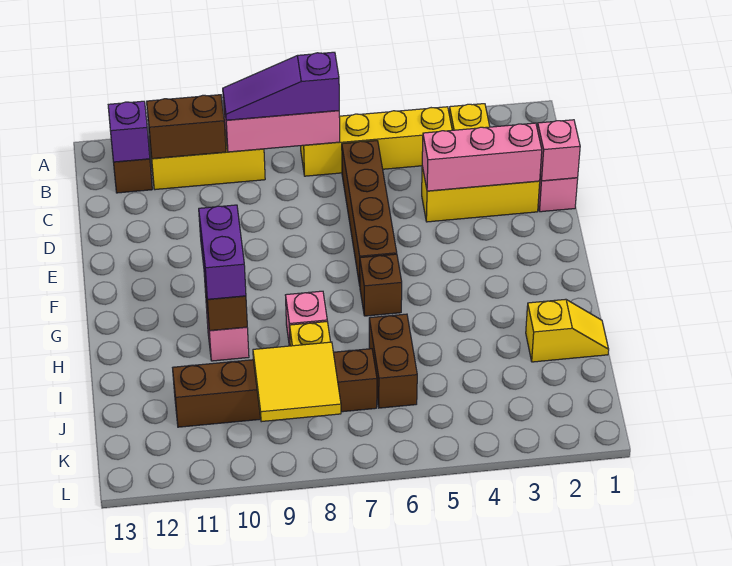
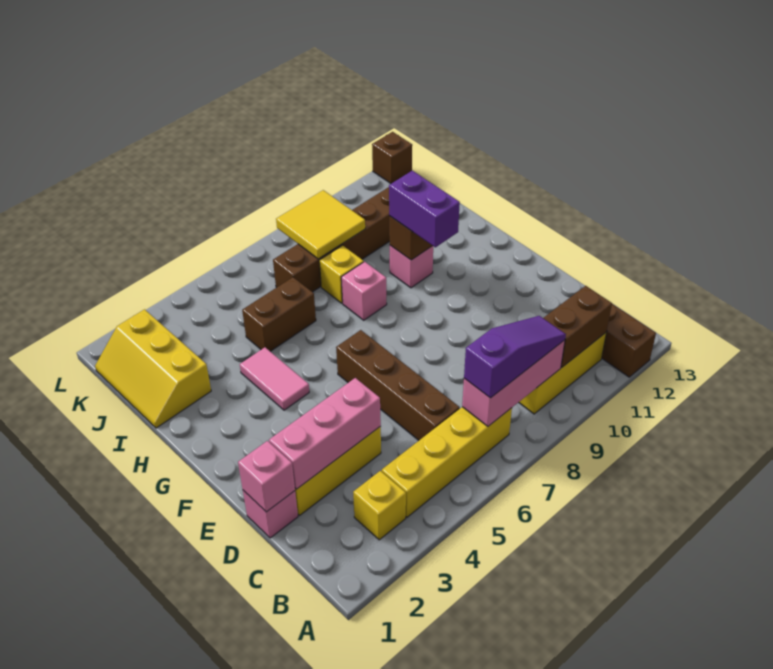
purple brick B12 level 2 -> none
none -> pink tile G4:H4 level 1
brown brick G6 level 1 -> brown brick L13 level 1
yellow slope I1:I2 level 1 top 2 -> yellow slope I1:K2 level 1 top 2
brown brick I6:J6 level 1 -> brown brick I5:I6 level 1

